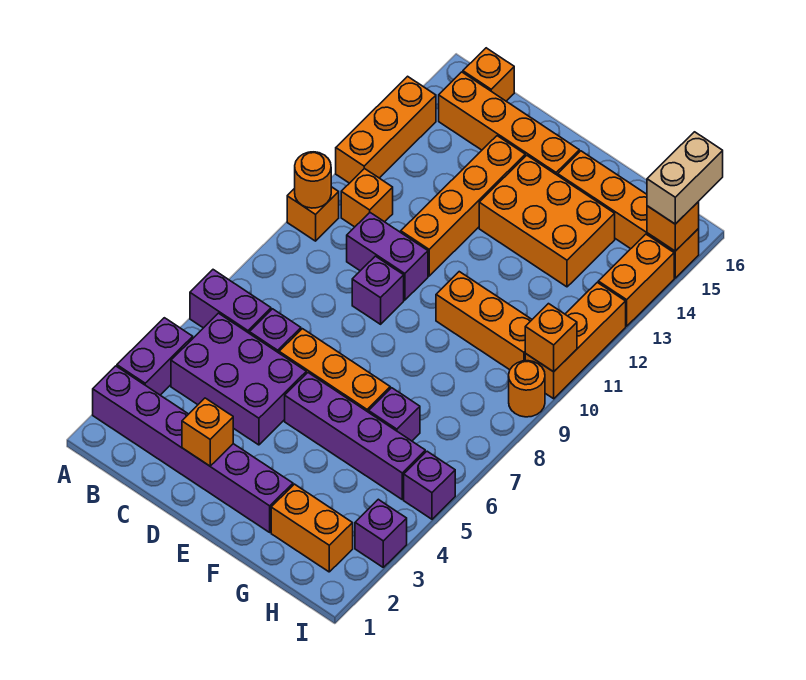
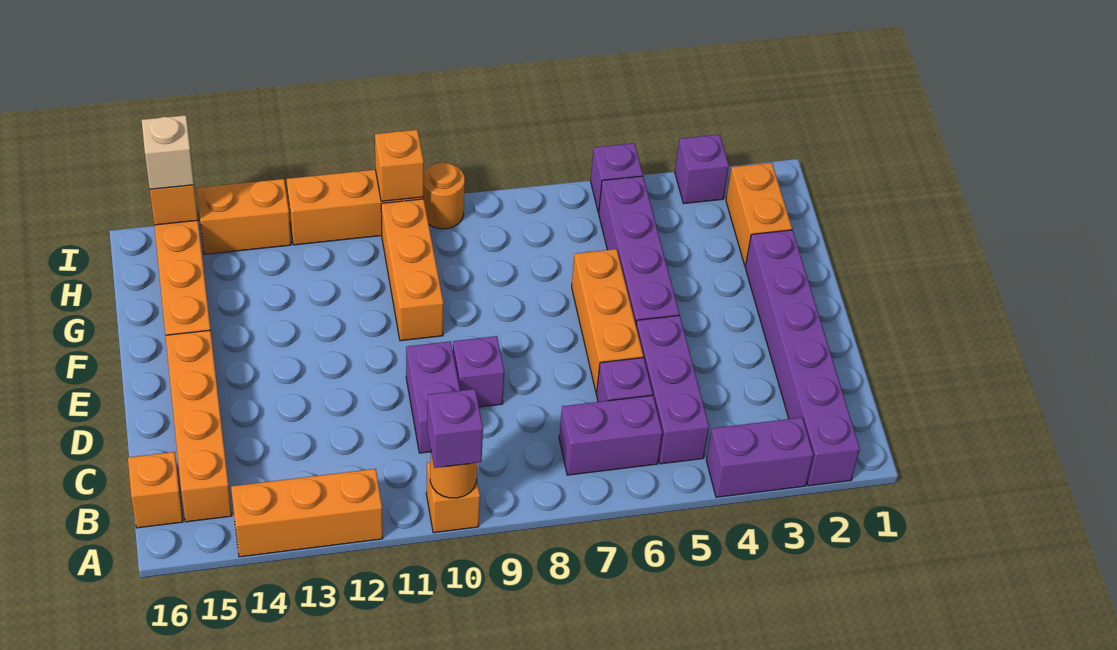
purple brick A6:B6 level 1 -> purple brick B6:B7 level 1
purple brick B4:D5 level 1 -> purple brick B5:D5 level 1
orange brick B11 level 1 -> none
orange brick D2 level 2 -> none
orange brick D11:D14 level 1 -> none
orange brick E13:G14 level 1 -> none
purple brick G6 level 1 -> purple brick A10 level 3
tan brick I15:I16 level 3 -> tan brick I15 level 3

